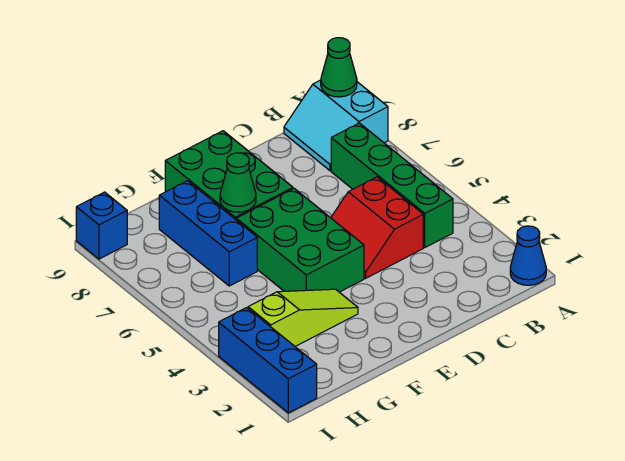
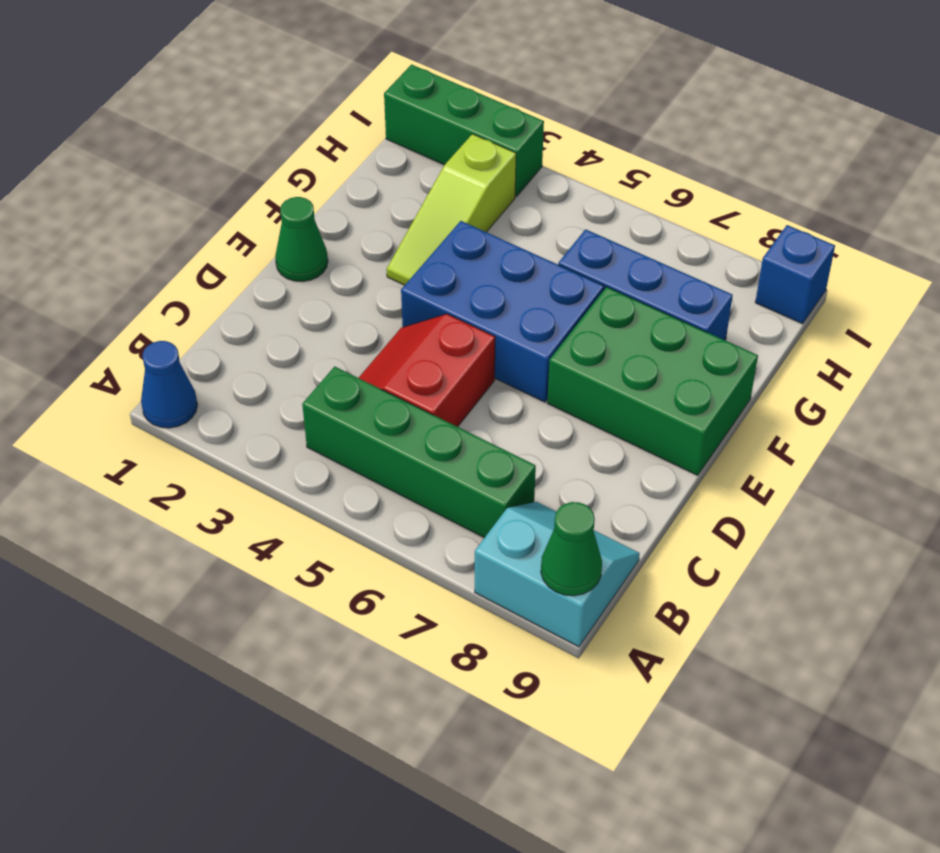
red slope C4:D5 level 1 top C -> red slope C4:D5 level 1 top 5
green brick E4:F6 level 1 -> blue brick E4:F6 level 1
green cone F7 level 2 -> green cone E1 level 1
blue brick I1:I3 level 1 -> green brick I1:I3 level 1

